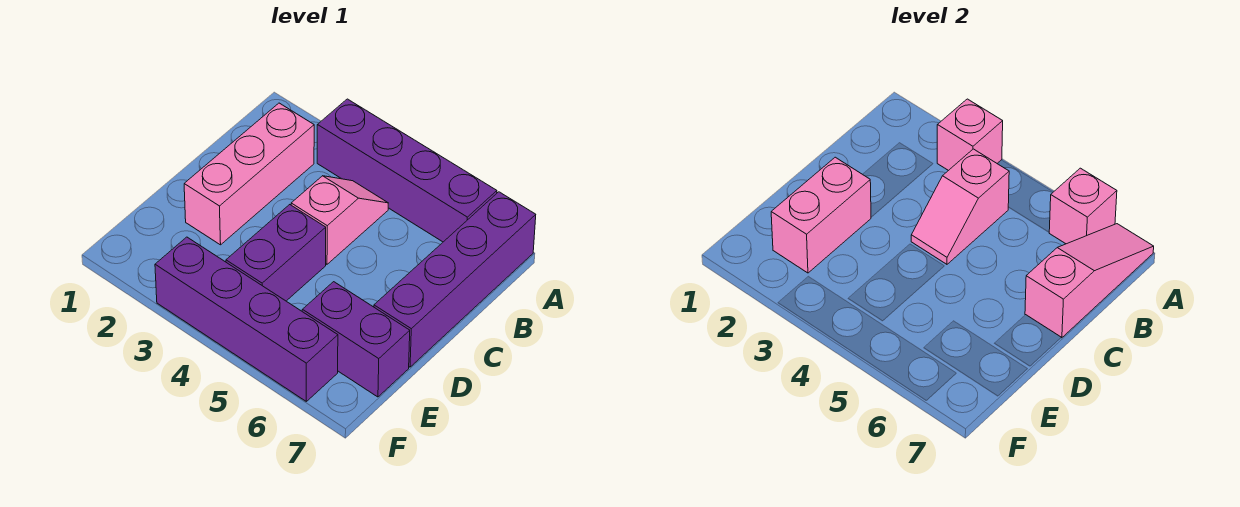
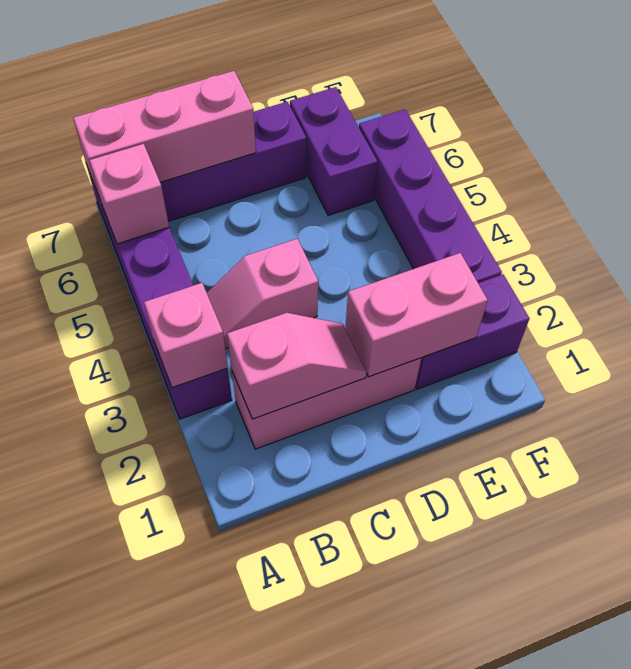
pink slope A7:C7 level 2 top C -> pink brick A7:C7 level 2
pink slope B4:C4 level 2 top B -> pink slope B2:C2 level 2 top B
purple brick D4:E4 level 1 -> purple brick E2:F2 level 1

